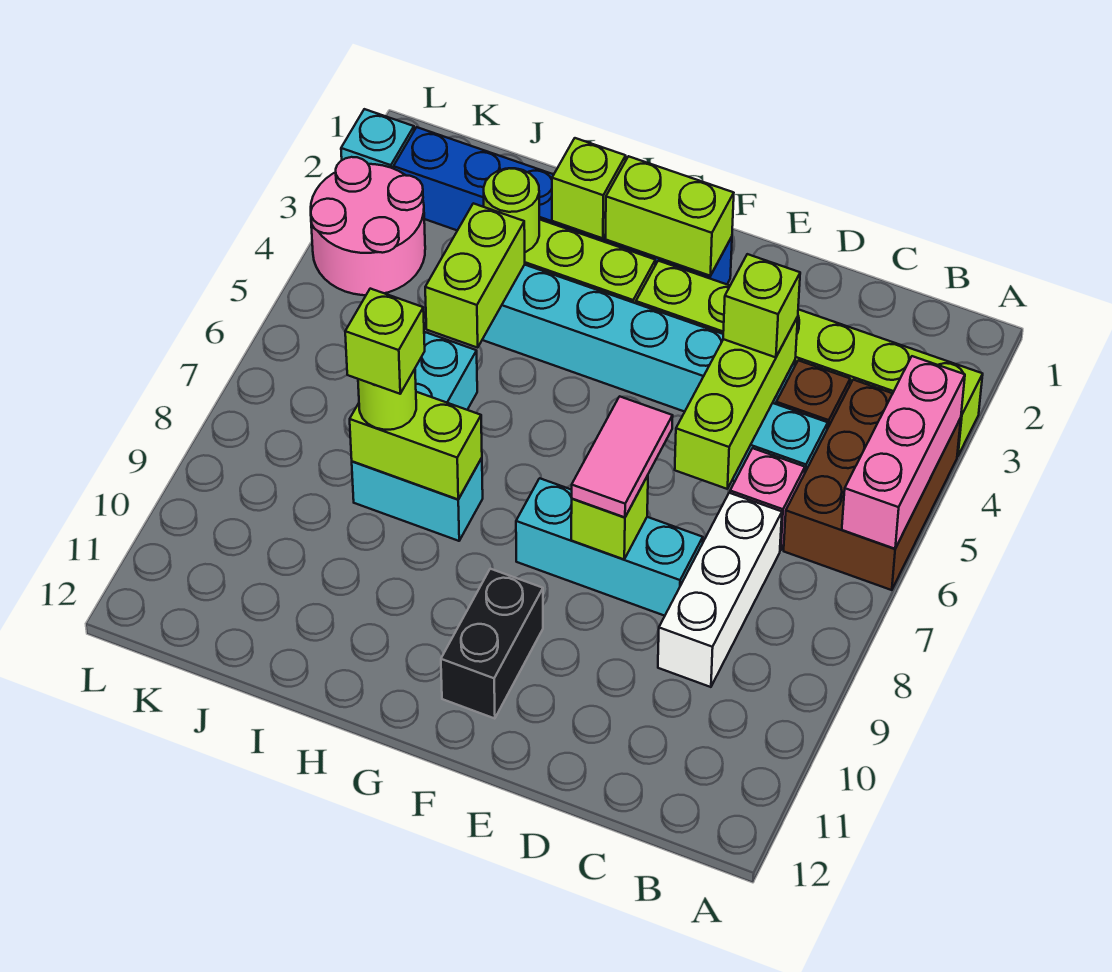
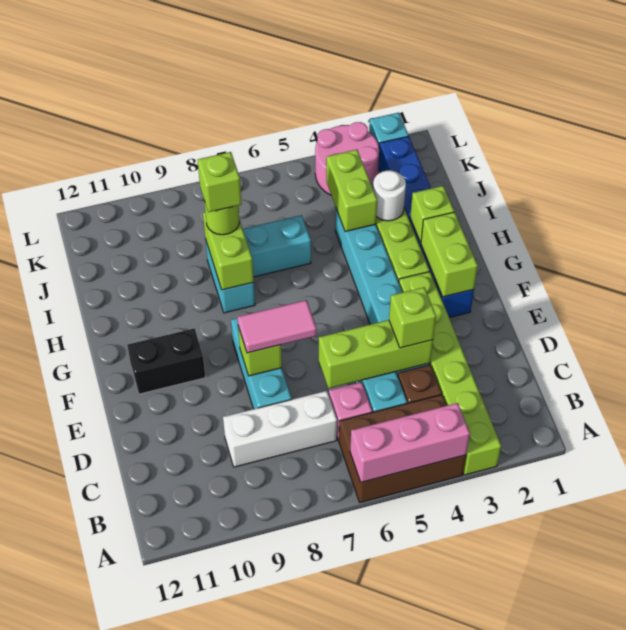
lime round brick I3 level 2 -> white round brick I3 level 2
lime brick I4:I5 level 2 -> lime brick I4:J4 level 2

